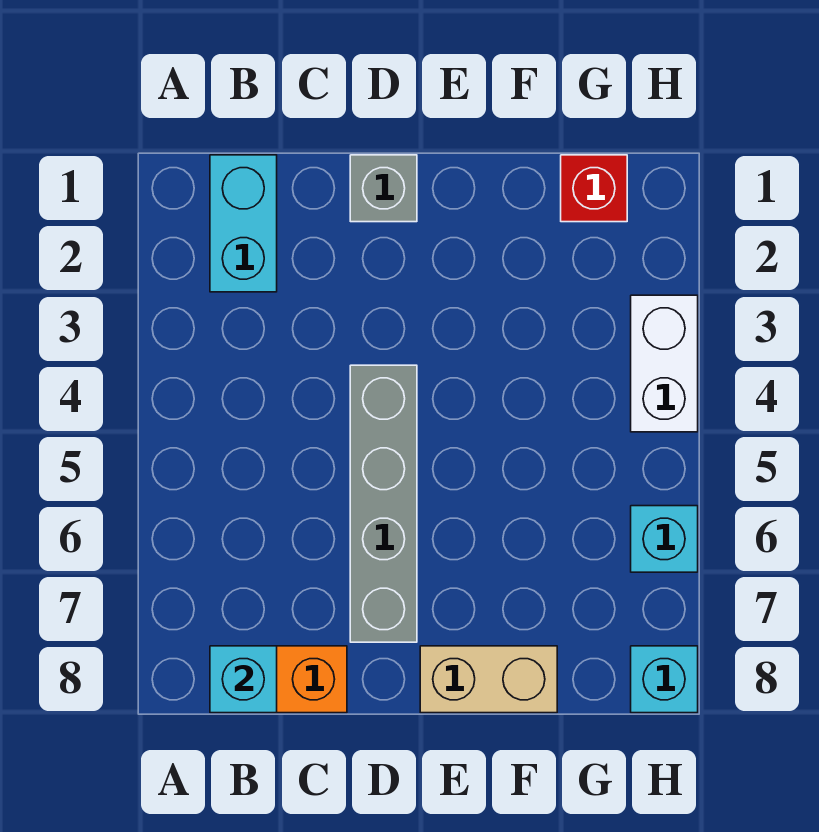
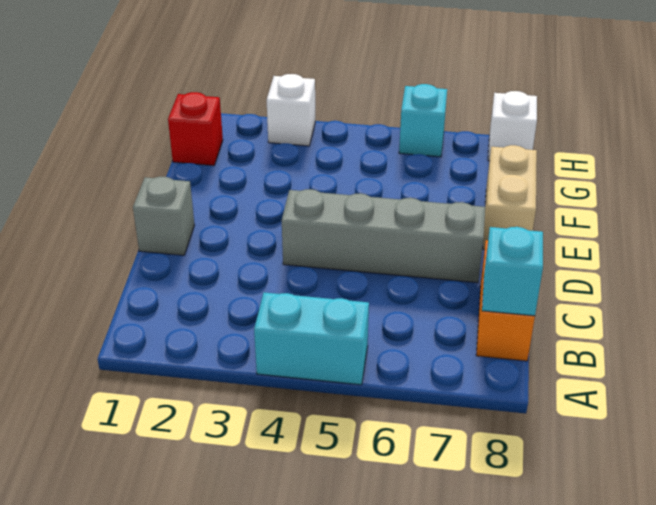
cyan brick B1:B2 level 1 -> cyan brick A4:A5 level 1
white brick H3:H4 level 1 -> white brick H3 level 1
cyan brick H8 level 1 -> white brick H8 level 1

